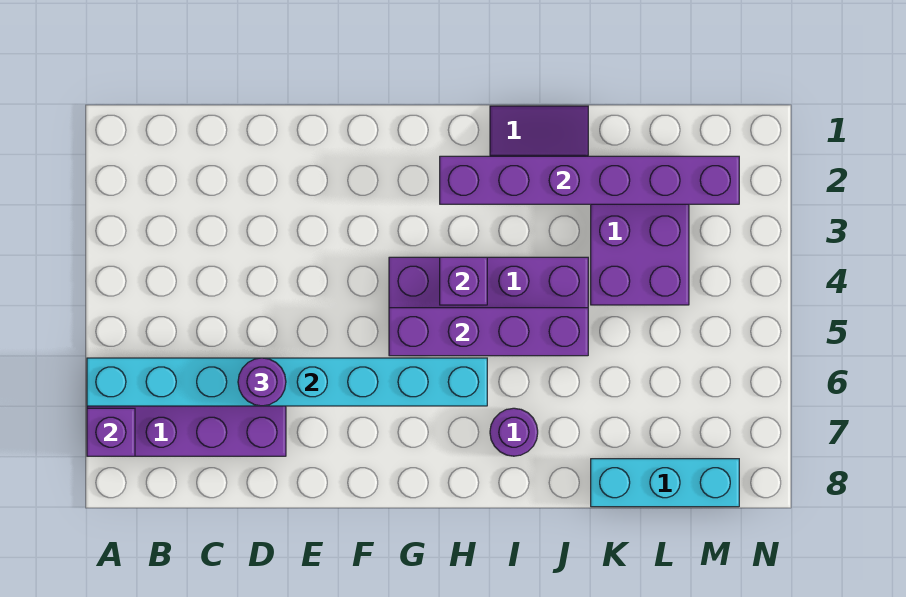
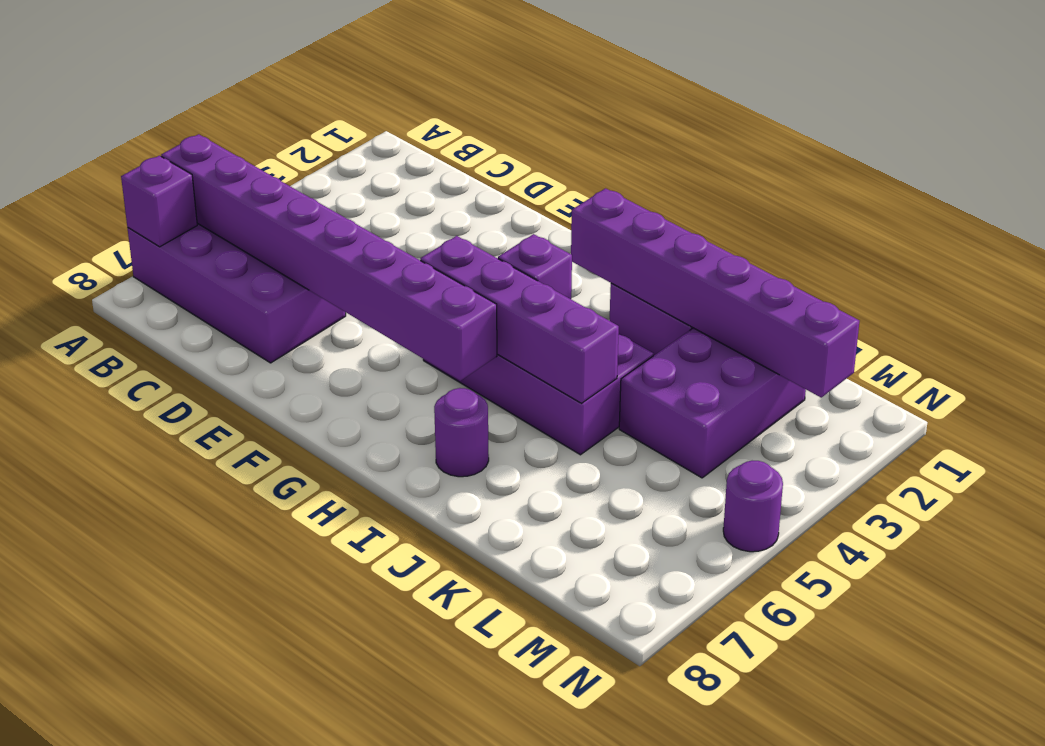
cyan brick A6:H6 level 2 -> purple brick A6:H6 level 2
purple round brick D6 level 3 -> purple round brick N5 level 1
cyan brick K8:M8 level 1 -> none

